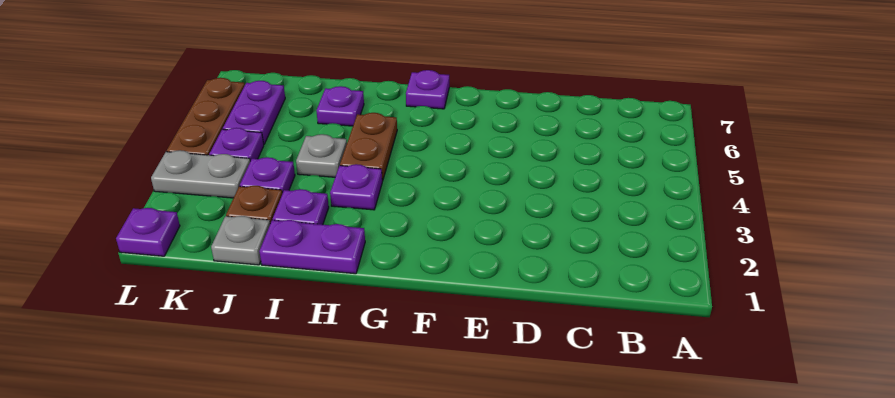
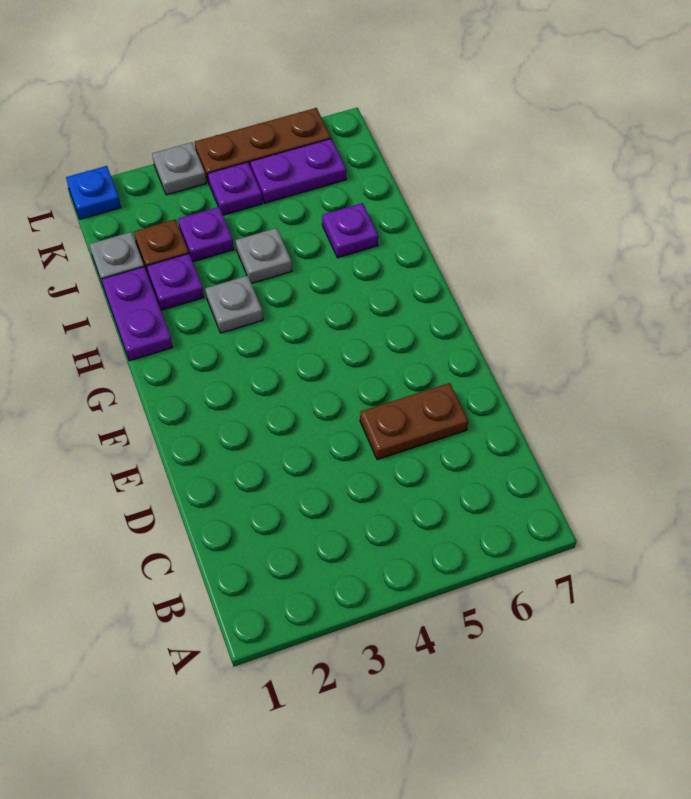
purple plate G7 level 1 -> none
purple plate H3 level 1 -> grey plate H3 level 1
brown plate H4:H5 level 1 -> brown plate D5:D6 level 1
grey plate K3:L3 level 1 -> grey plate L3 level 1
purple plate L1 level 1 -> blue plate L1 level 1

